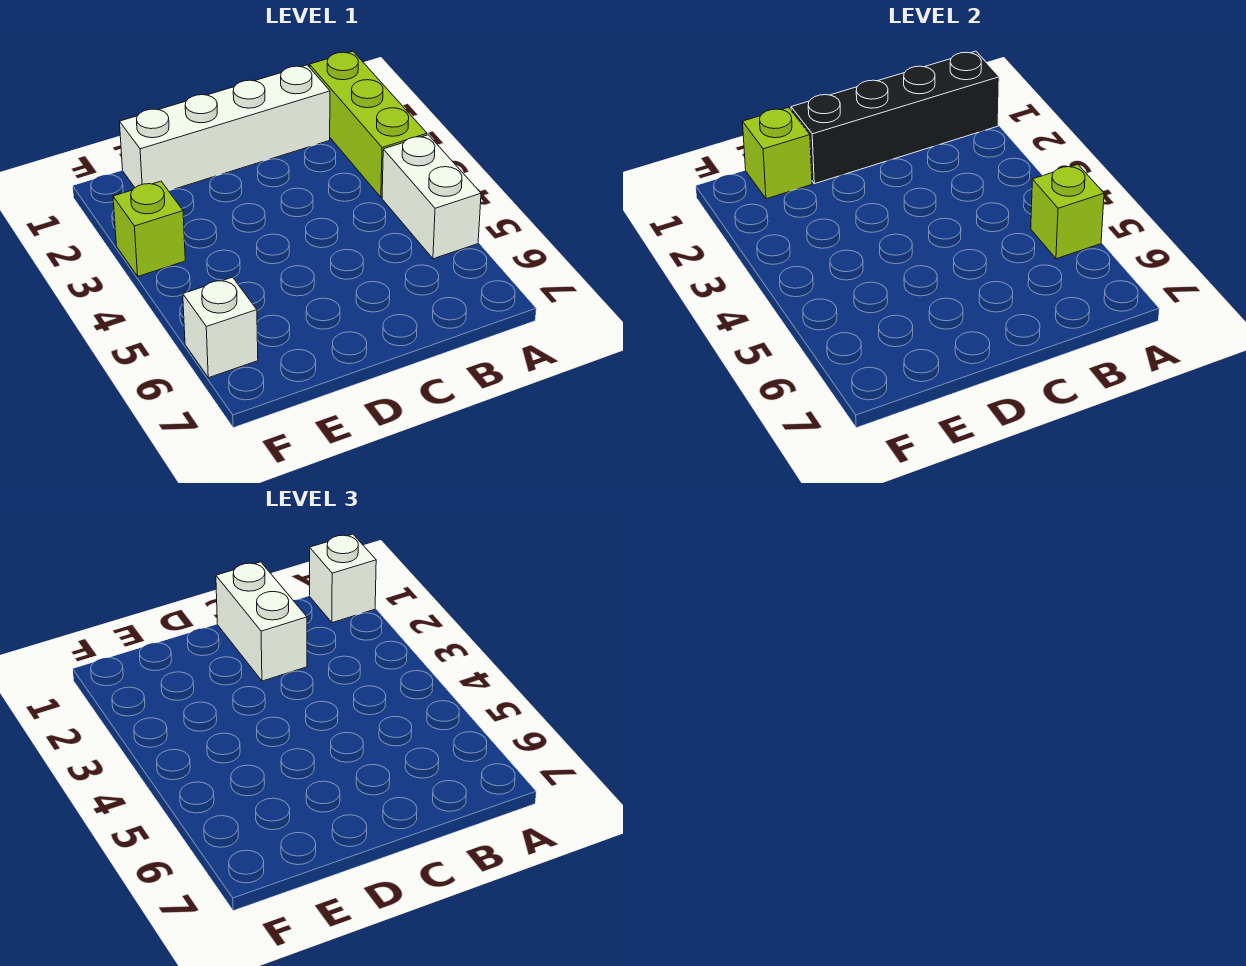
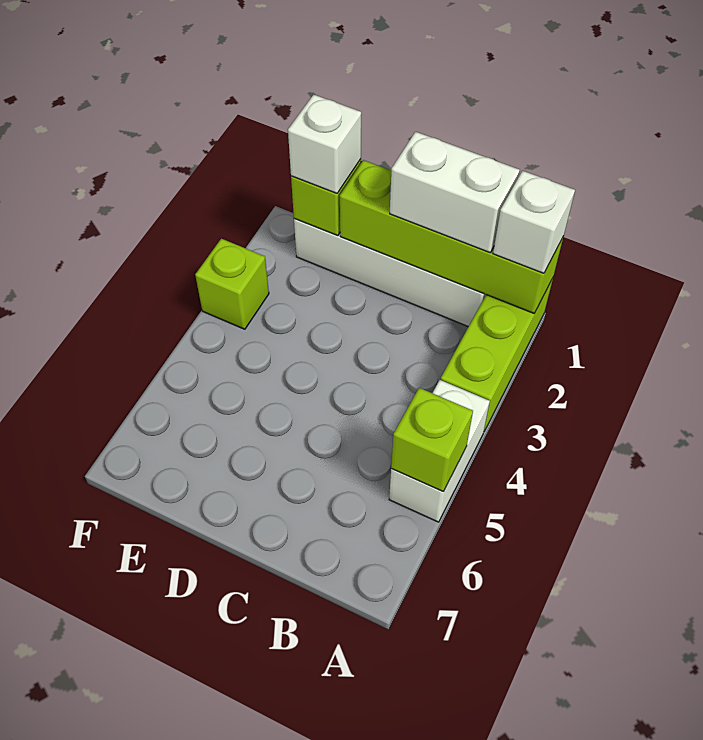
black brick A1:D1 level 2 -> lime brick A1:D1 level 2
white brick C1:C2 level 3 -> white brick B1:C1 level 3
white brick F6 level 1 -> white brick E1 level 3

